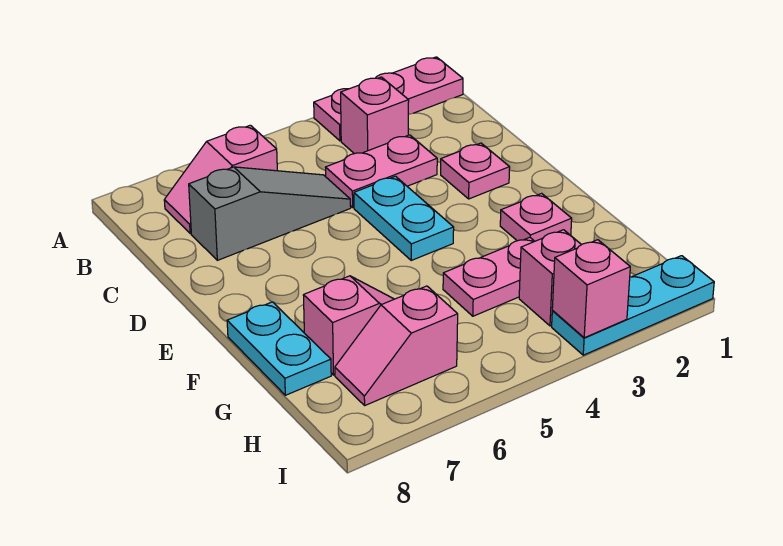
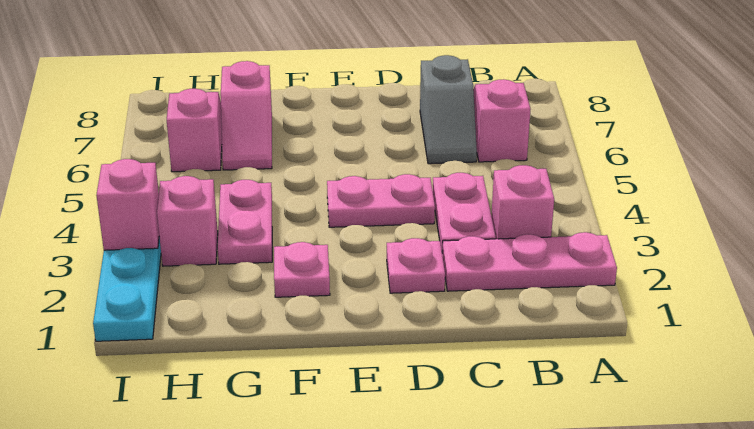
pink plate A1:A3 level 1 -> pink plate A2:C2 level 1
grey slope C5:C7 level 1 top 7 -> grey slope C6:C7 level 1 top 7
cyan plate D4:E4 level 1 -> pink plate D4:E4 level 1
cyan plate F8:G8 level 1 -> none

